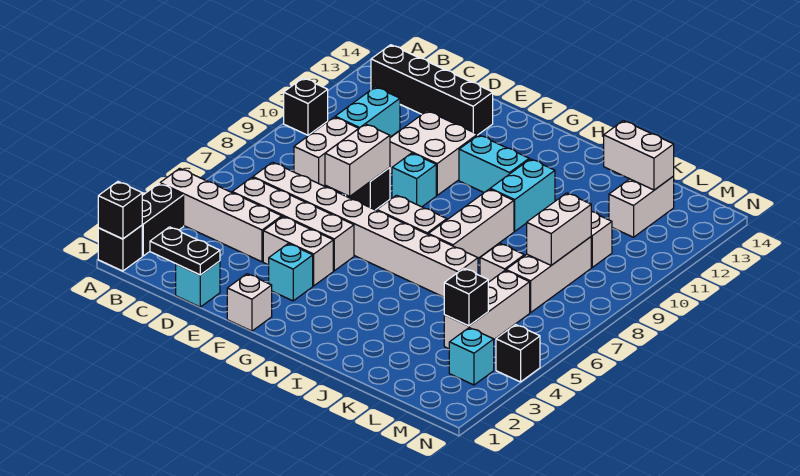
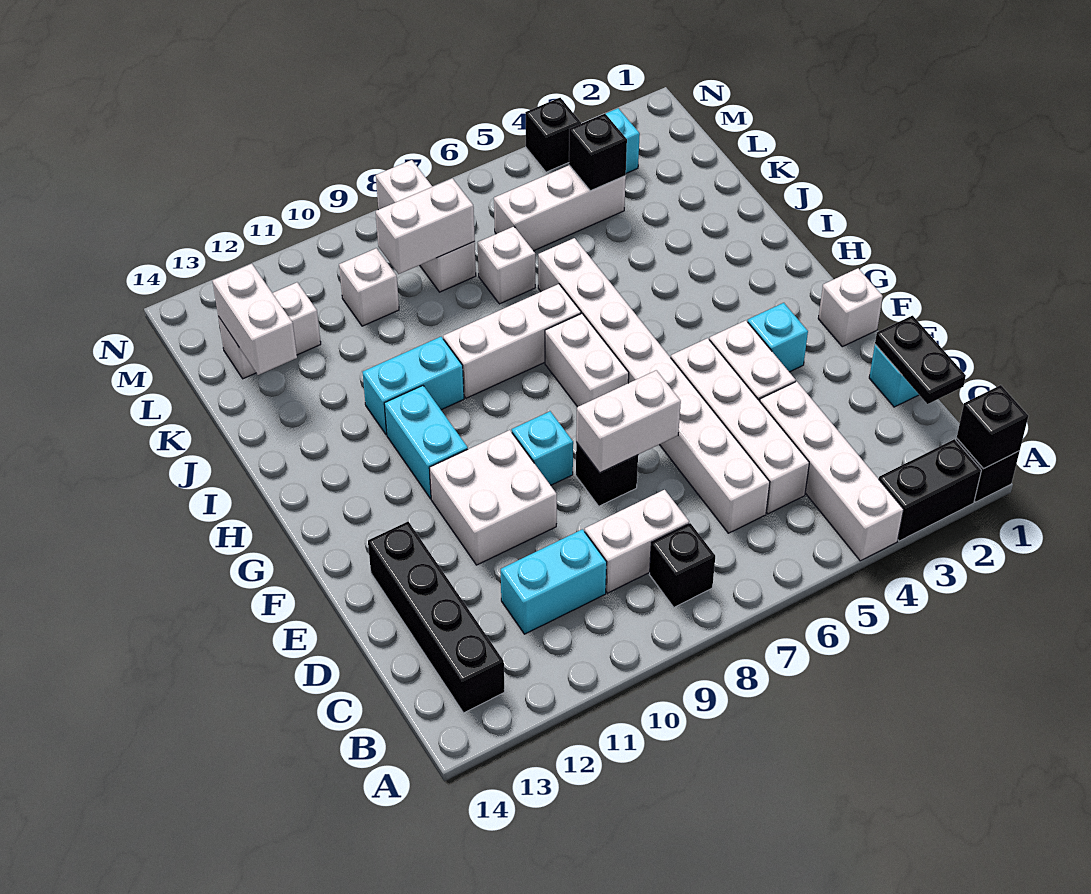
black brick A10 level 1 -> black brick B8 level 1
white brick L7:L9 level 1 -> white brick L8:N8 level 1

